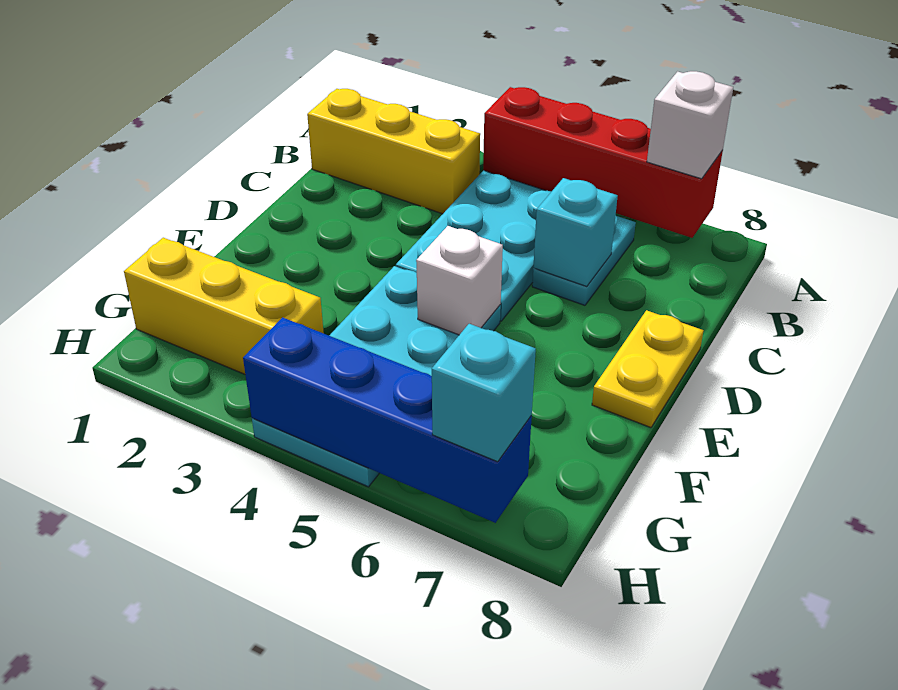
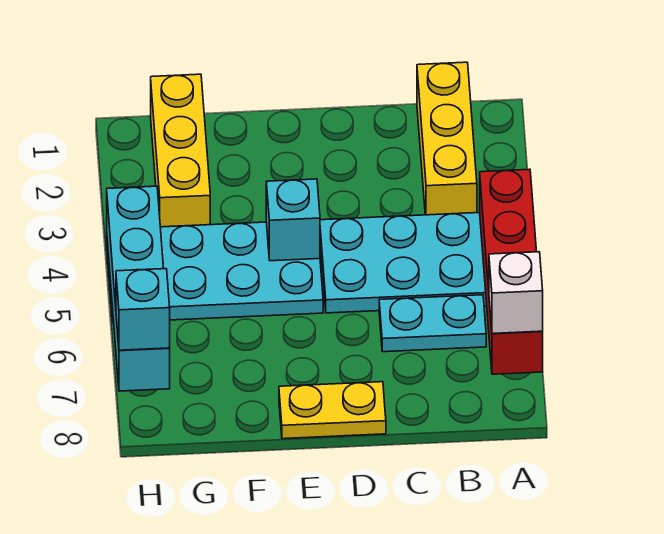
cyan brick C6 level 2 -> cyan brick E4 level 2
white brick E5 level 2 -> none
blue brick H4:H7 level 2 -> cyan brick H4:H7 level 2

